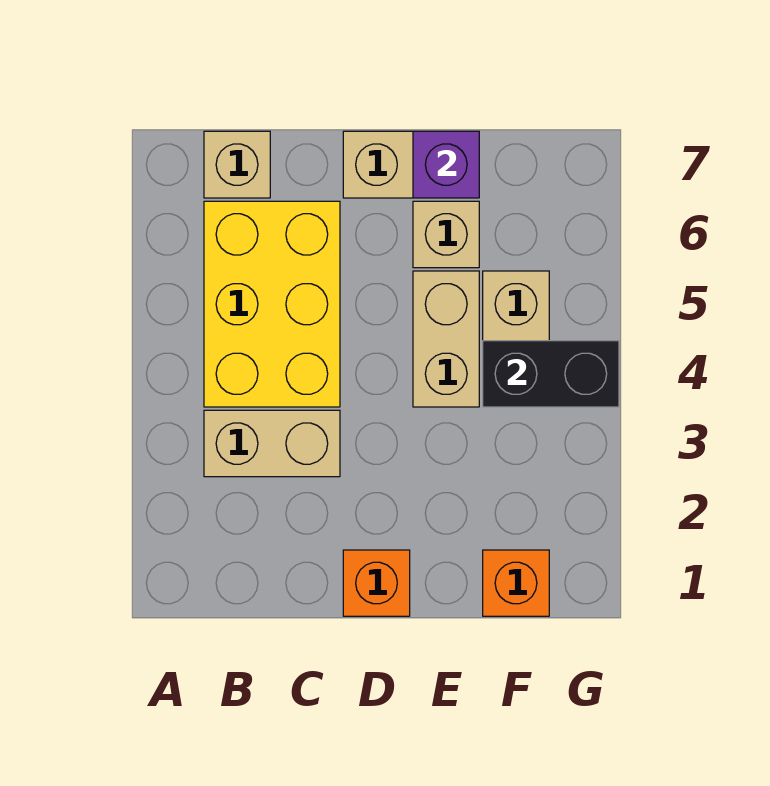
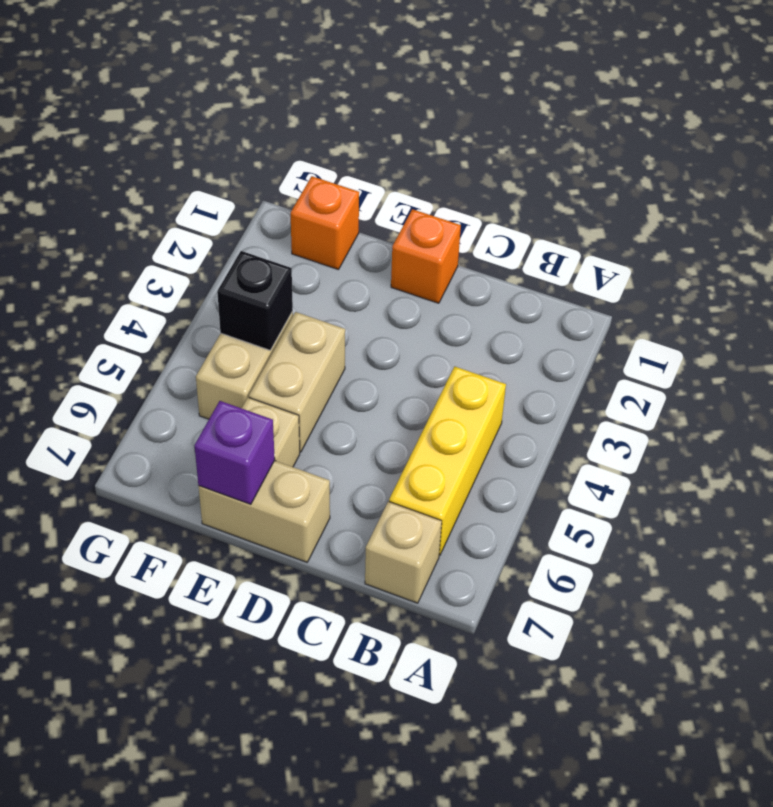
tan brick B3:C3 level 1 -> none
yellow brick B4:C6 level 1 -> yellow brick B4:B6 level 1
black brick F4:G4 level 2 -> black brick F4 level 2

